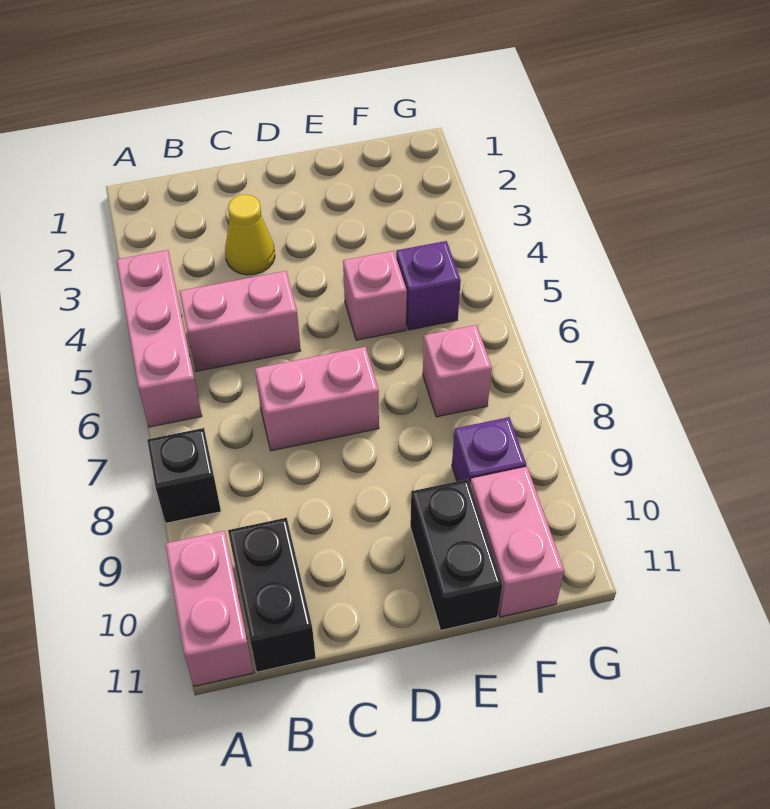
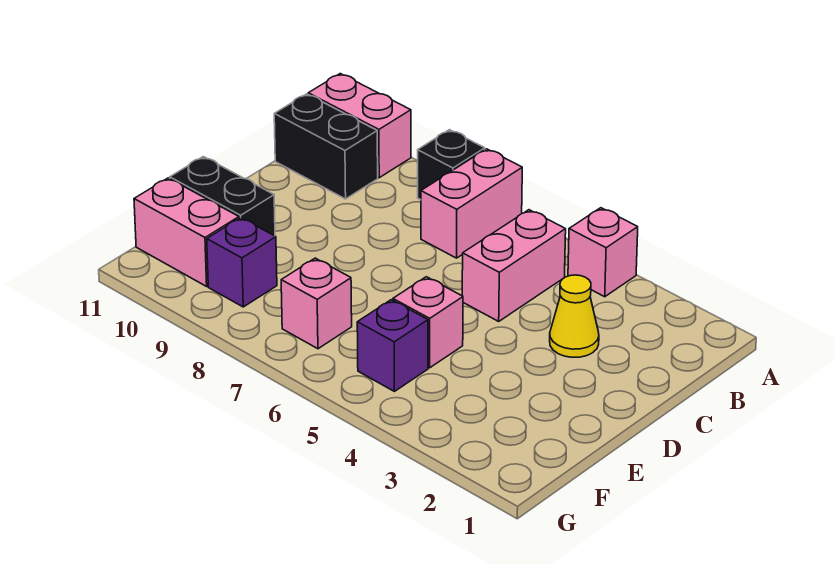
pink brick A4:A6 level 1 -> pink brick A4 level 1
pink brick C7:D7 level 1 -> pink brick A7:B7 level 1

